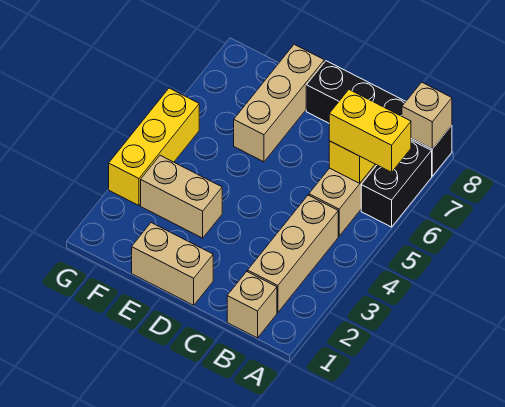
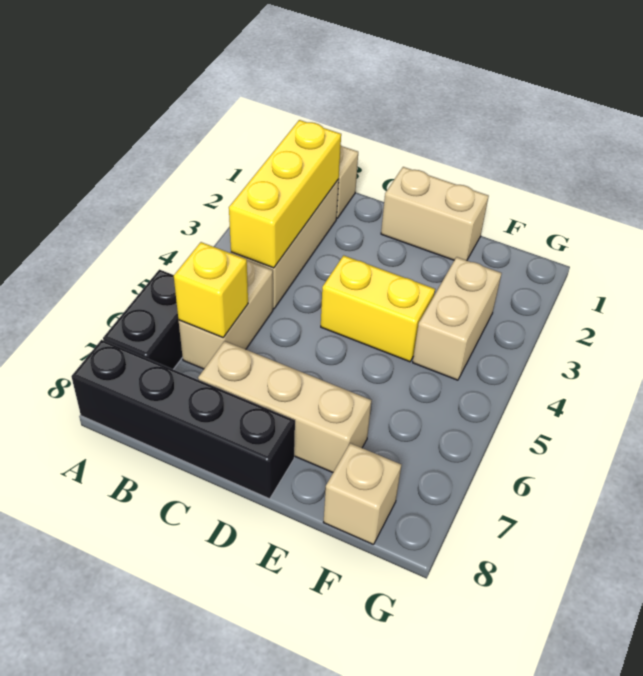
yellow brick A6:B6 level 3 -> yellow brick D4:E4 level 1
tan brick A8 level 2 -> tan brick F8 level 1
tan brick E3:F3 level 1 -> tan brick F3:F4 level 1
tan brick E6:E8 level 1 -> tan brick C7:E7 level 1
yellow brick G3:G5 level 1 -> yellow brick B2:B4 level 2

